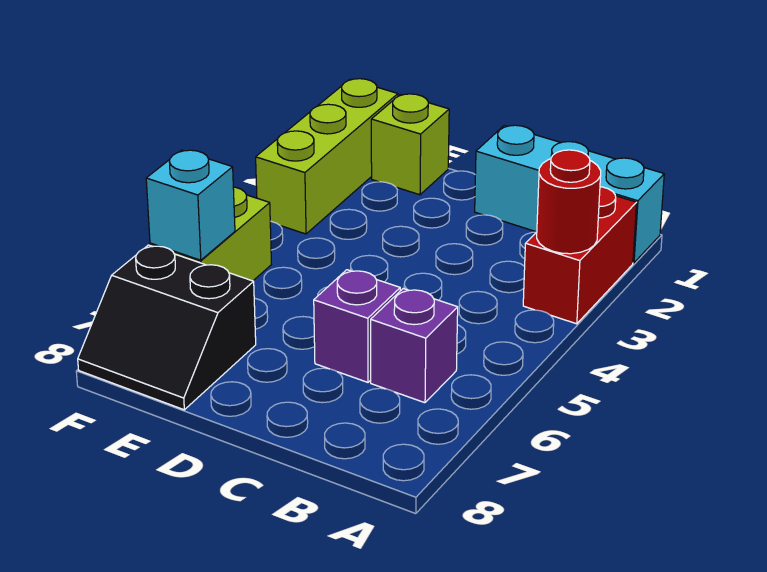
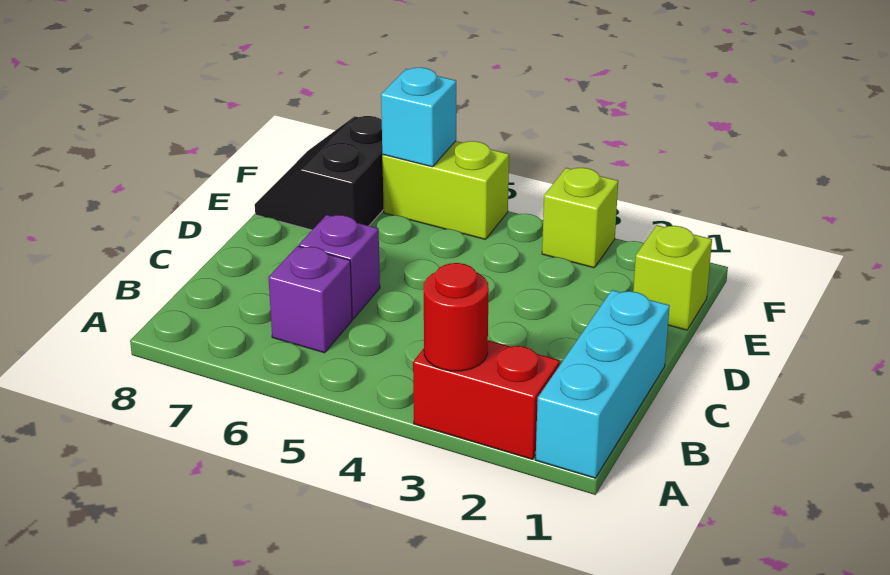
lime brick F1:F3 level 1 -> lime brick F3 level 1

